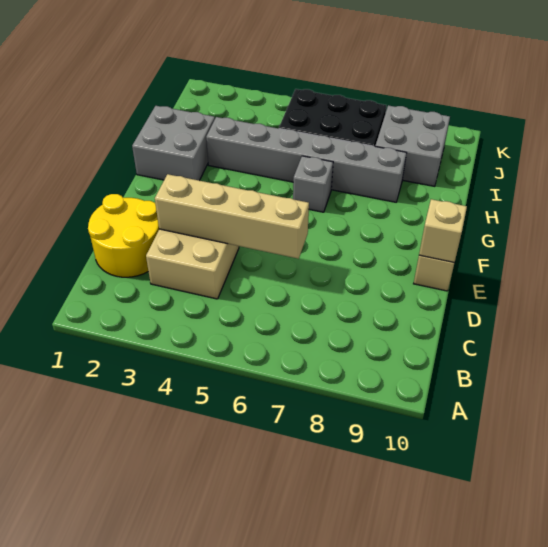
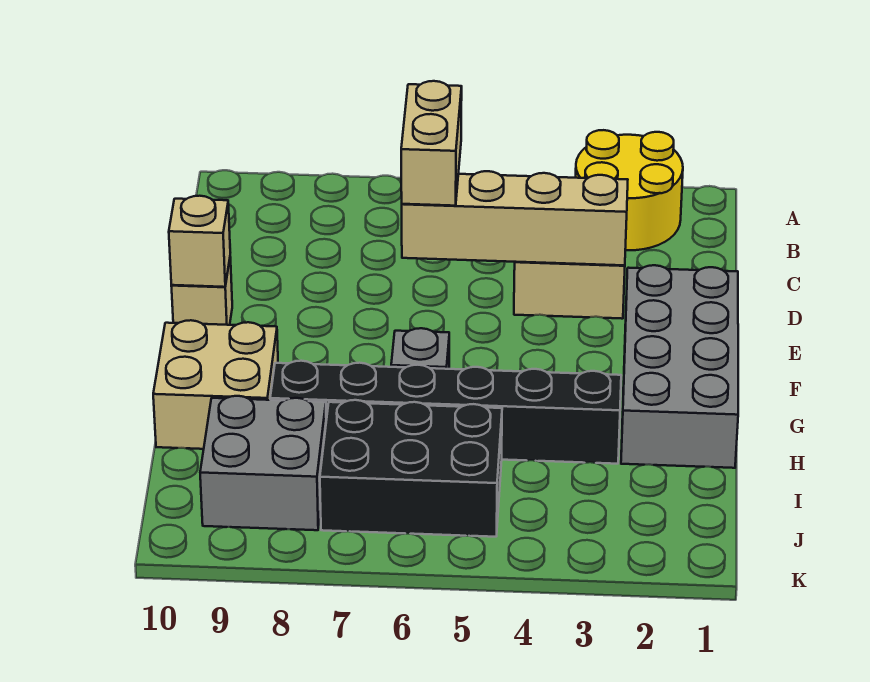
yellow round brick C1:D2 level 1 -> yellow round brick A2:B3 level 1
none -> tan brick C6:D6 level 3
grey brick G1:H2 level 1 -> grey brick E1:H2 level 1
none -> tan brick G9:H10 level 1
grey brick H3:H8 level 1 -> black brick H3:H8 level 1

